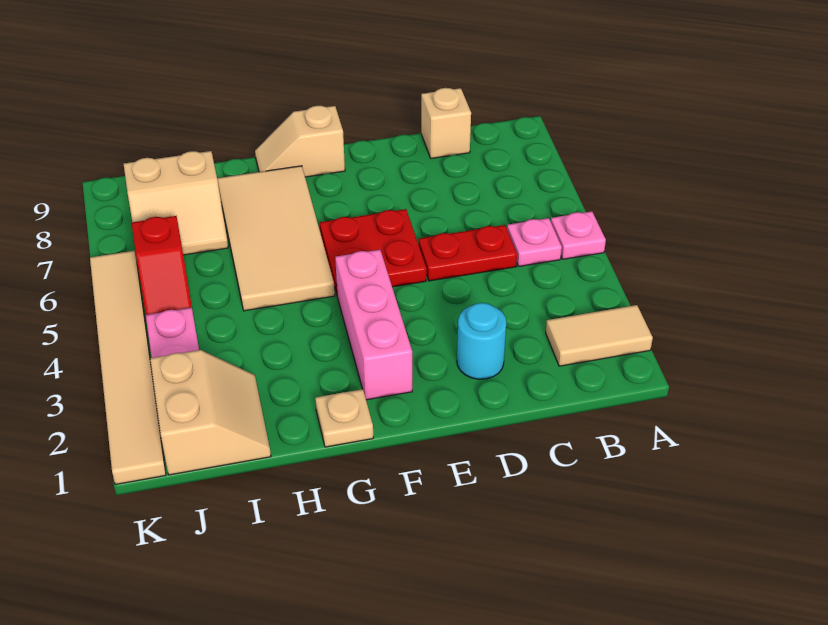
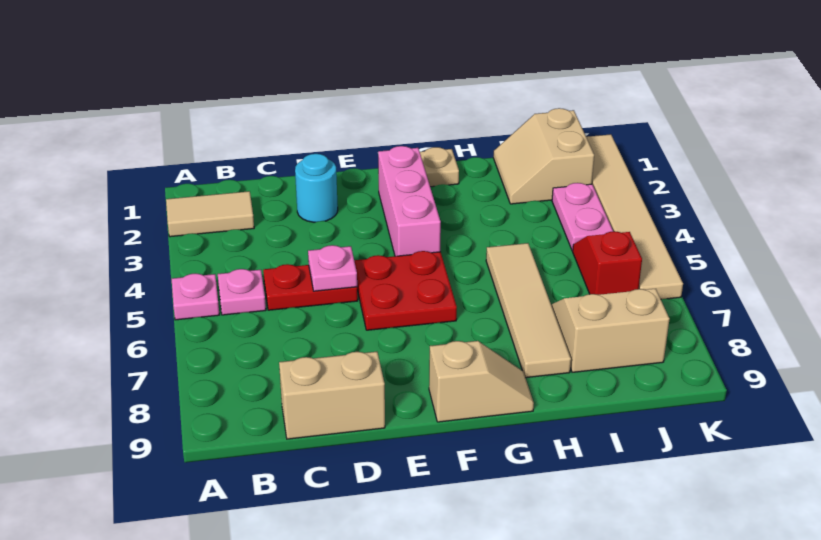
tan brick C9 level 1 -> tan brick C9:D9 level 1
none -> pink plate D5 level 2
tan tile G5:H8 level 1 -> tan tile H5:H8 level 1

